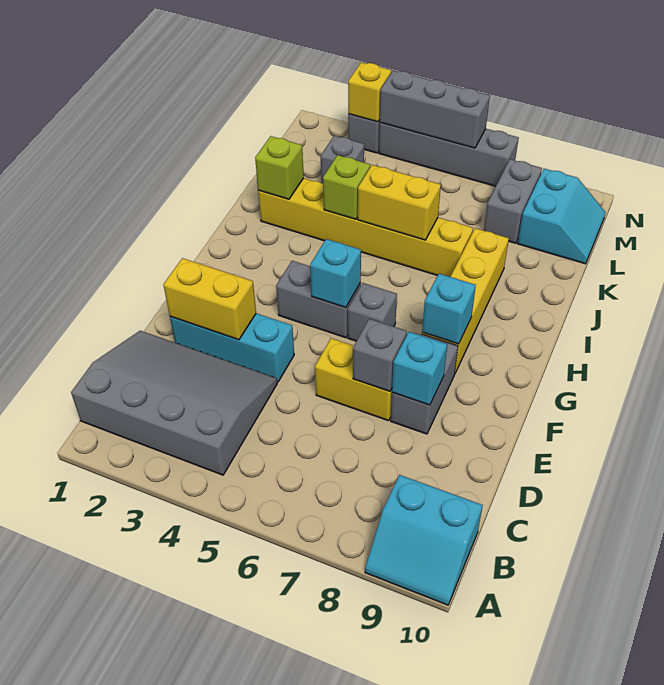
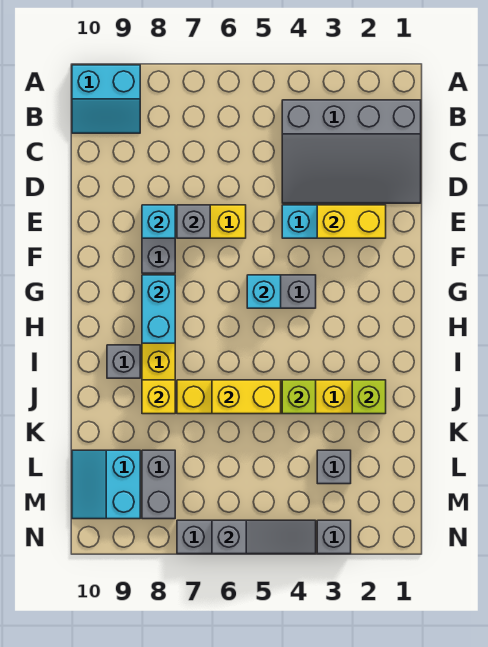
cyan slope A9:B10 level 1 top B -> cyan slope A9:B10 level 1 top A
grey brick G6 level 1 -> grey brick I9 level 1
cyan brick G8 level 2 -> cyan brick G8:H8 level 2
yellow brick N3 level 2 -> yellow brick J8 level 2
grey brick N4:N6 level 2 -> grey slope N4:N6 level 2 top 6

